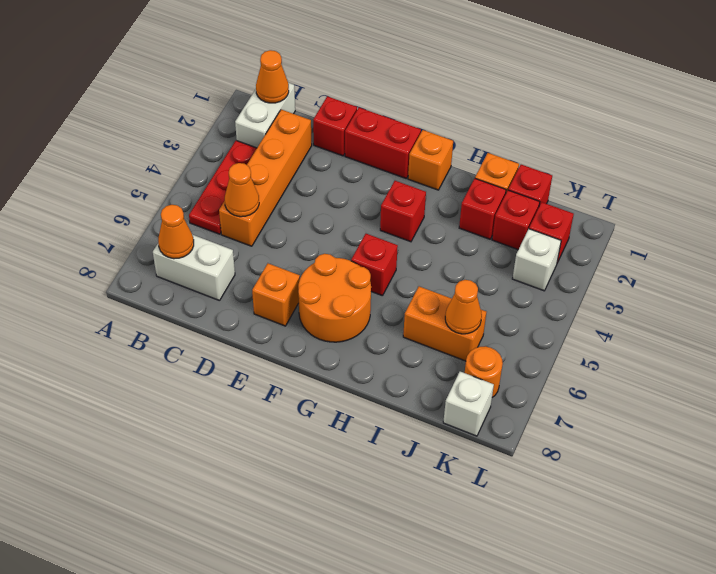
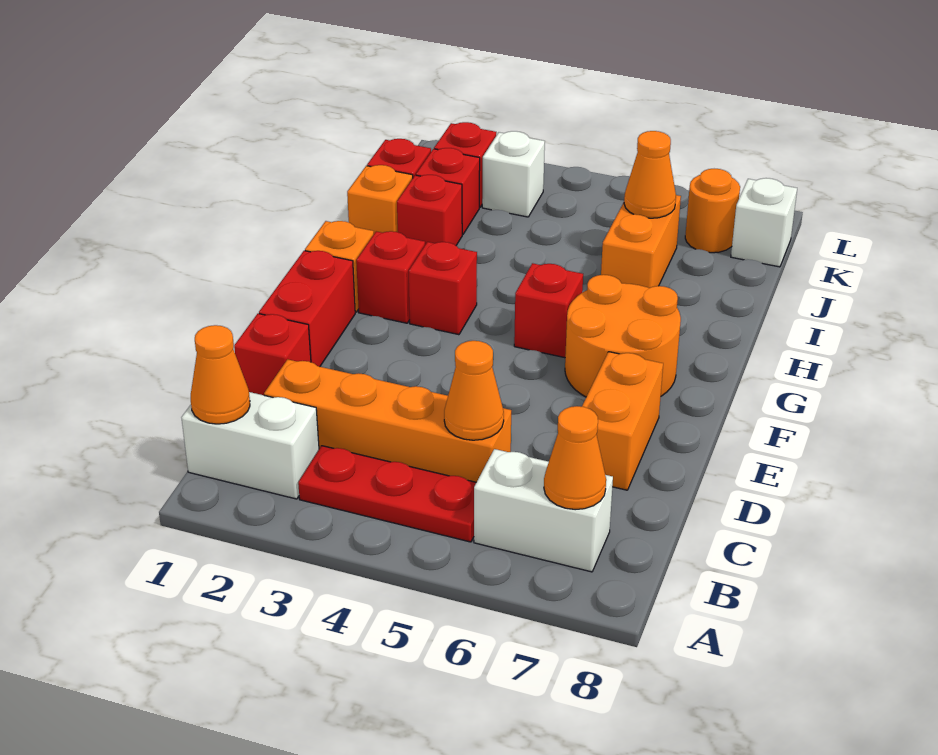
white brick B7:C7 level 1 -> white brick B6:B7 level 1
orange brick E7 level 1 -> orange brick D7:E7 level 1
none -> red brick G2 level 1

